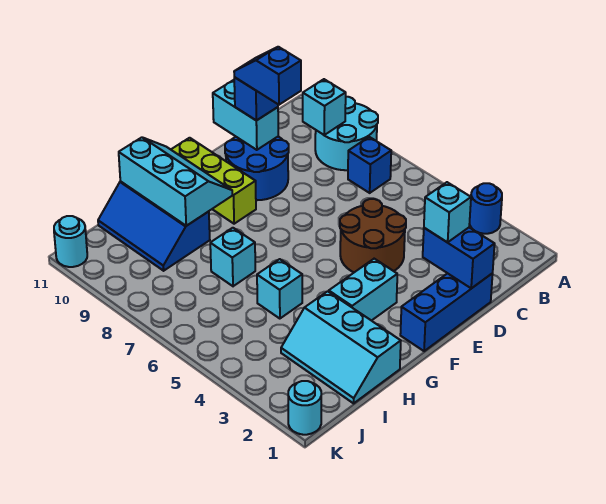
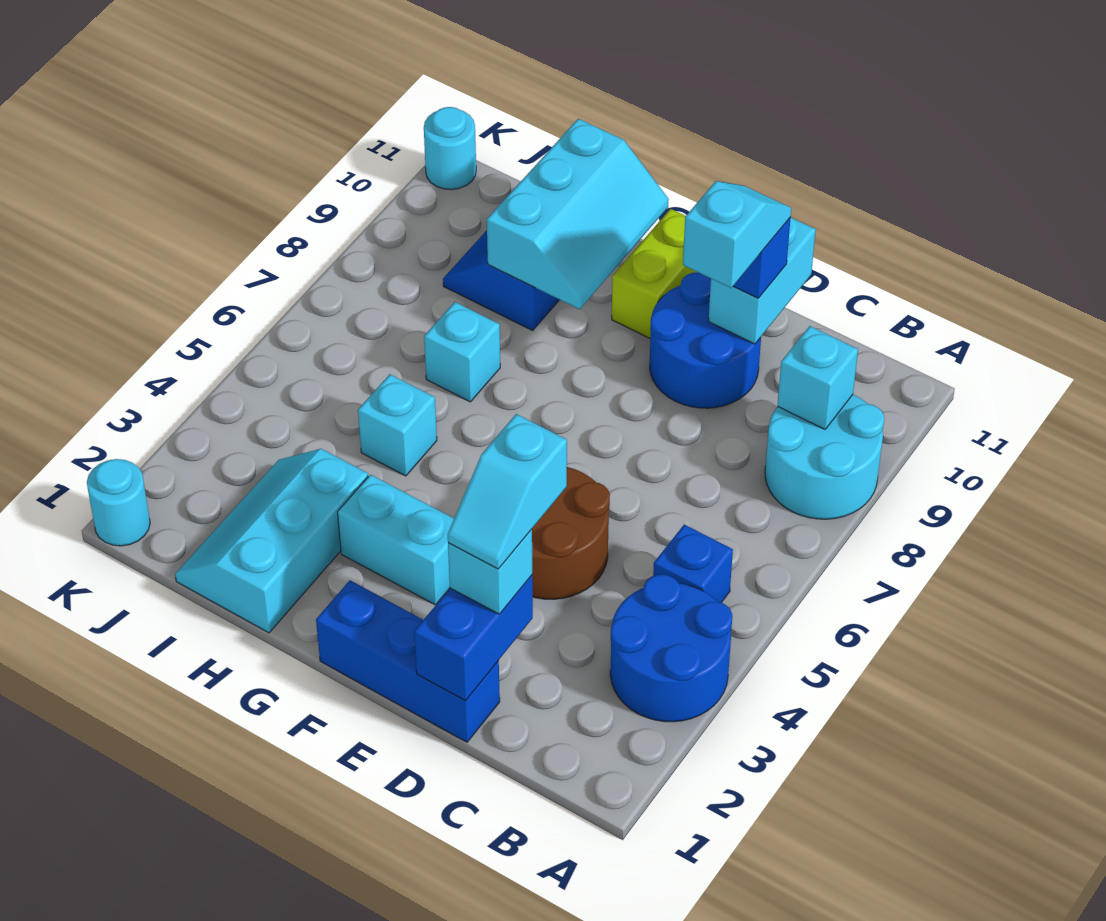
blue round brick A3 level 1 -> blue round brick A3:B4 level 1
blue brick B7 level 1 -> blue brick B5 level 1
none -> cyan slope D2:D3 level 4 top 3
blue slope D9:D10 level 4 top 9 -> cyan slope D9:D10 level 4 top 9
lime brick F9:F11 level 1 -> lime brick F10:F11 level 1

